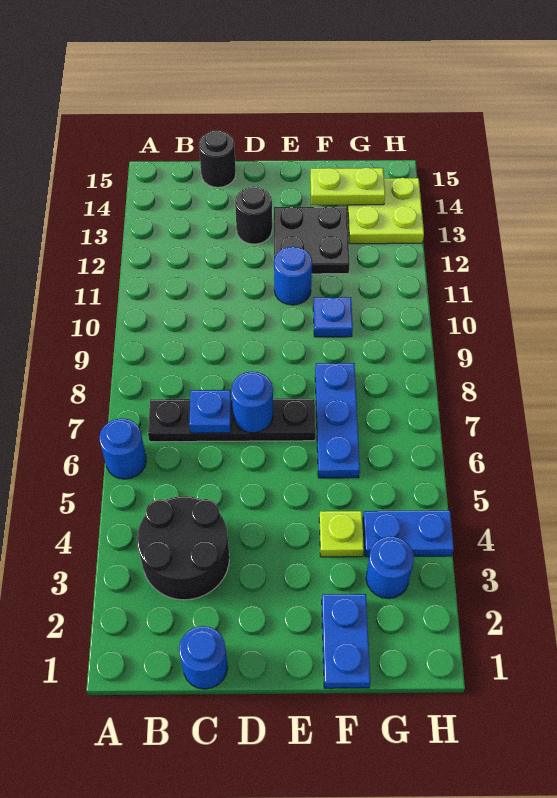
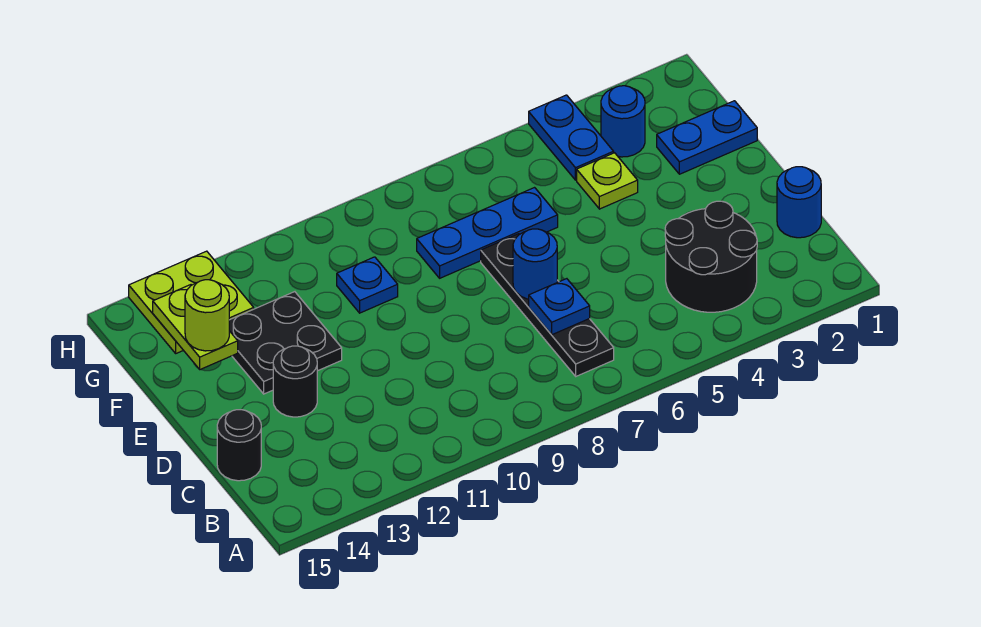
blue round brick A6 level 1 -> none
blue round brick E11 level 1 -> none
none -> lime round brick F14 level 3

